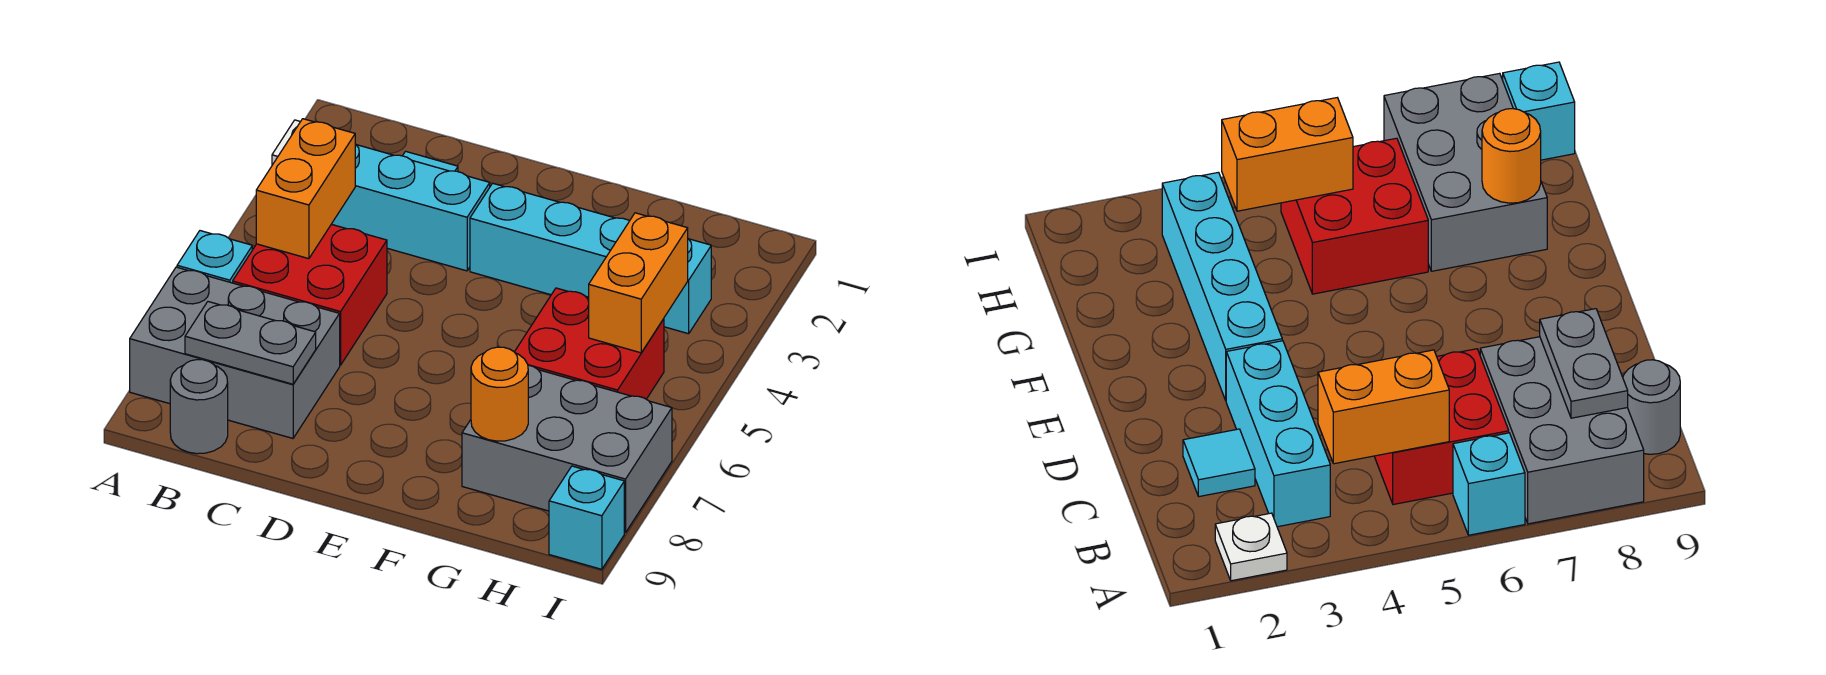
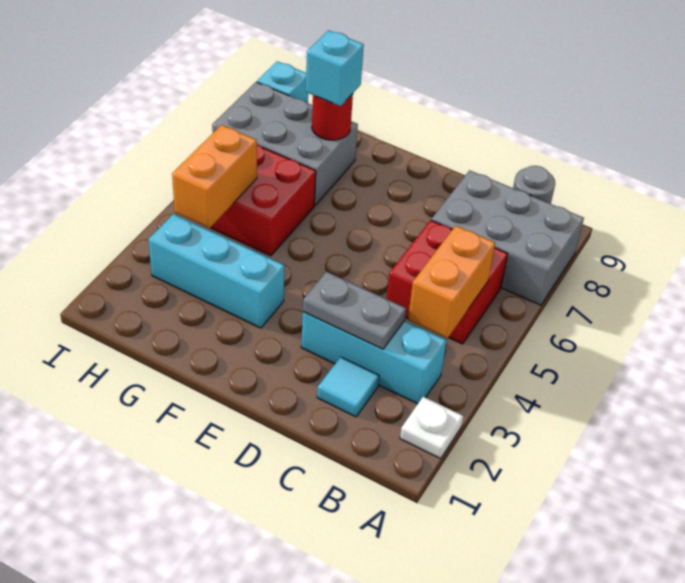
cyan brick A6 level 1 -> cyan brick G8 level 3
grey plate B8:C8 level 2 -> grey plate C3:D3 level 2
cyan brick E3:H3 level 1 -> cyan brick F3:H3 level 1
orange round brick G8 level 2 -> red round brick G8 level 2

